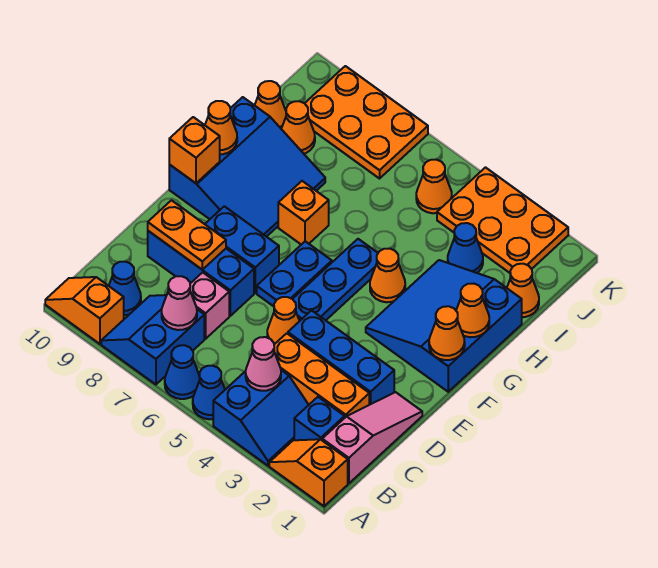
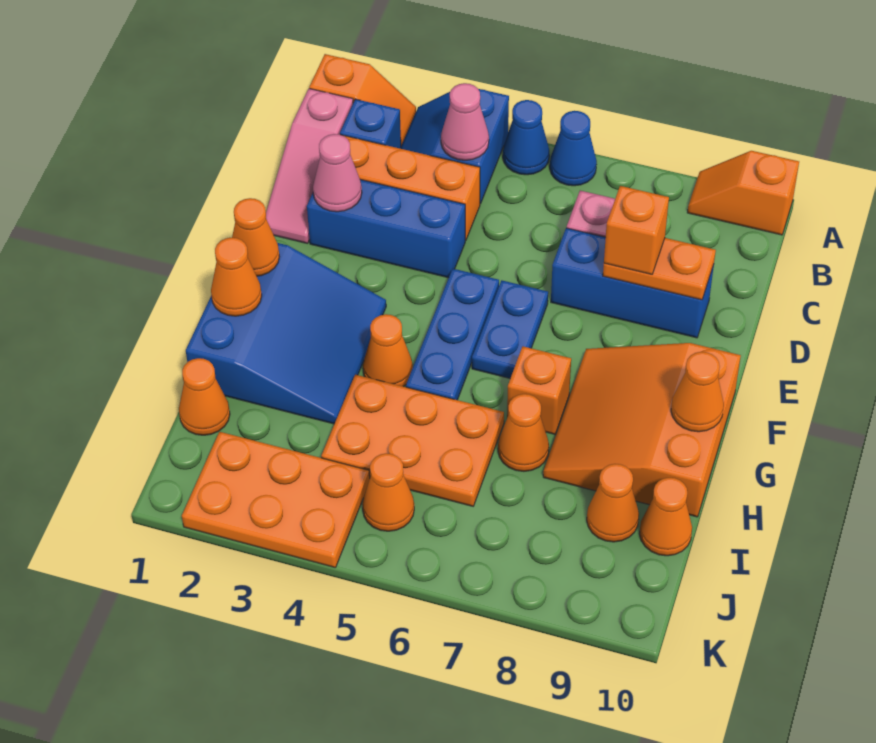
blue slope A7:B8 level 1 top 7 -> none
orange slope A9:A10 level 1 top 9 -> orange slope A9:A10 level 1 top 10
pink cone B7 level 2 -> pink cone D2 level 2
blue cone B9 level 1 -> none
orange cone D5 level 1 -> orange cone H7 level 1
blue brick E7:E8 level 1 -> none
blue slope F8:H10 level 1 top 10 -> orange slope F8:H10 level 1 top 10
orange brick F10 level 2 -> orange brick D8 level 3
blue cone I3 level 1 -> none
orange plate J7:K9 level 1 -> orange plate H4:I6 level 1

